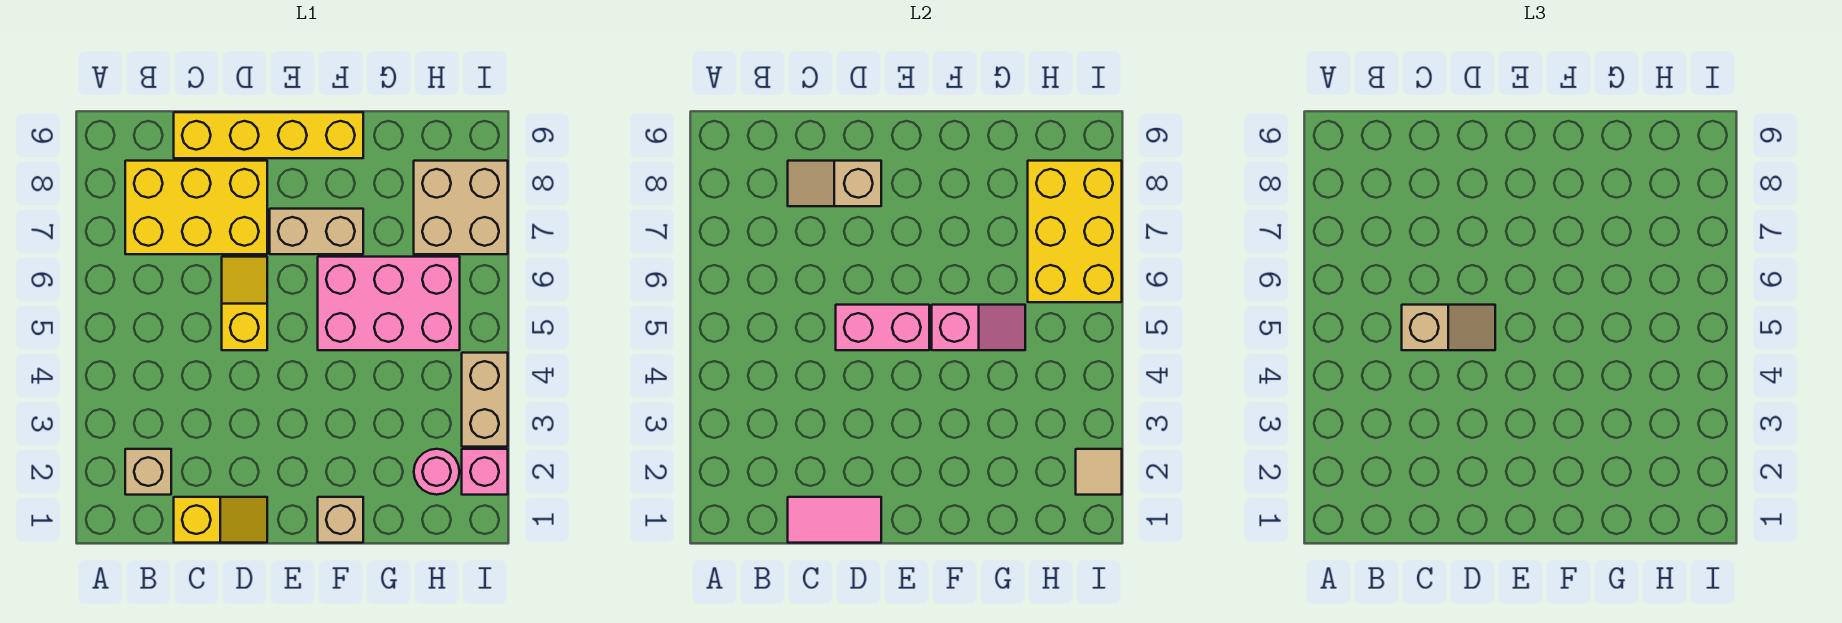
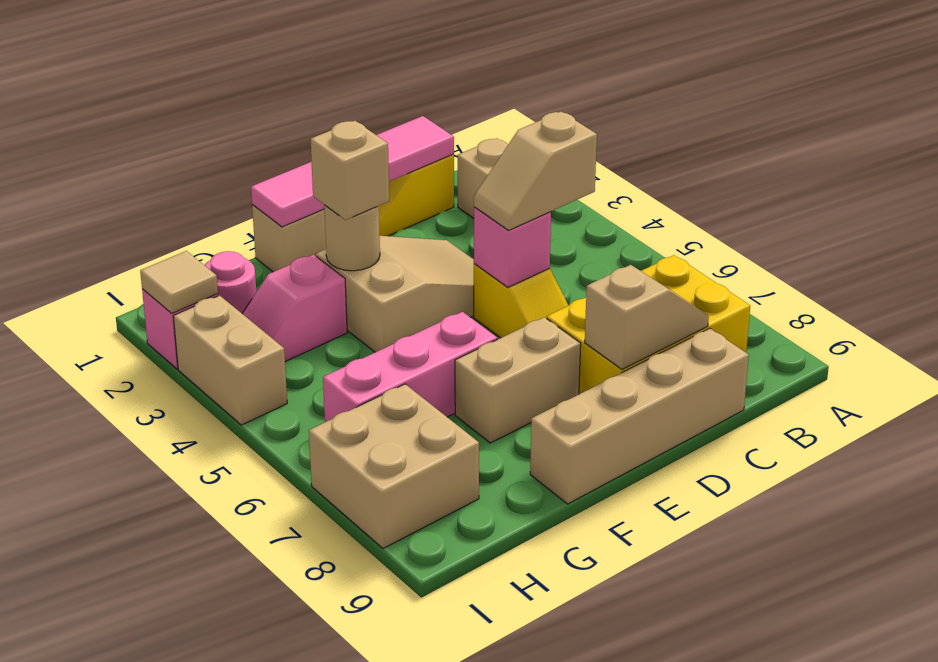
pink tile C1:D1 level 2 -> pink tile C1:F1 level 2
yellow brick C9:F9 level 1 -> tan brick C9:F9 level 1
none -> tan slope D3:F4 level 1 top F
pink brick D5:E5 level 2 -> pink brick D5 level 2
none -> tan round brick F3 level 2
none -> tan brick F3 level 3
pink brick F5:H6 level 1 -> pink brick F6:H6 level 1
pink slope F5:G5 level 2 top F -> pink slope G3:H3 level 1 top G
yellow brick H6:I8 level 2 -> none

